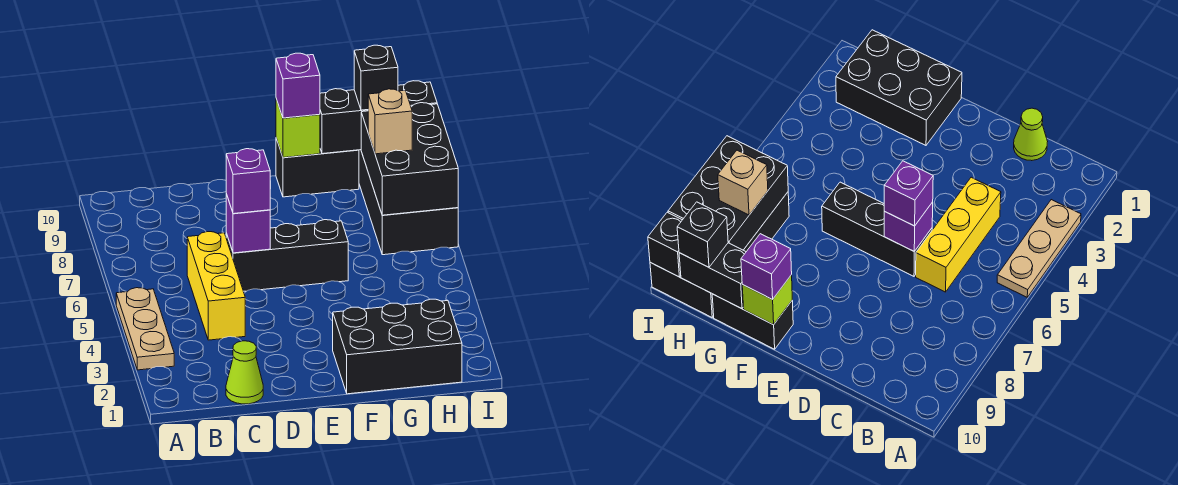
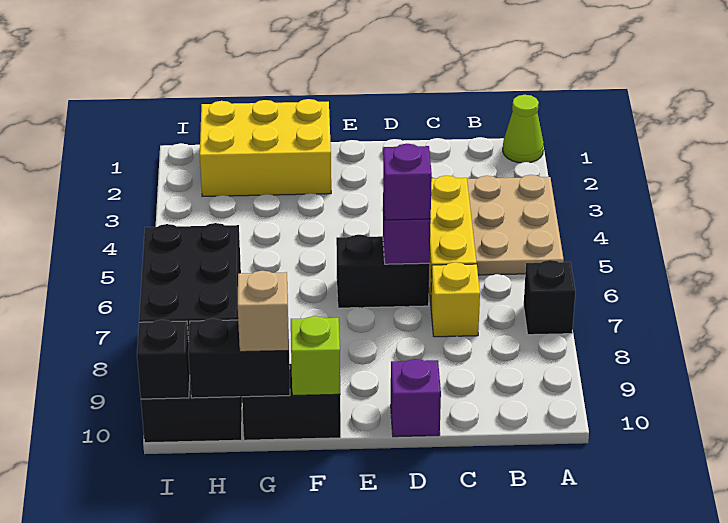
tan plate A3:A5 level 1 -> tan plate A3:B5 level 1
lime cone C1 level 1 -> lime cone A1 level 1
none -> yellow brick C7 level 1
black brick D6:F6 level 1 -> black brick D6:E6 level 1
black brick F1:H2 level 1 -> yellow brick F1:H2 level 1
purple brick F10 level 3 -> purple brick D10 level 1
tan brick H8 level 3 -> tan brick G10 level 3
black brick H10 level 3 -> black brick A7 level 1

